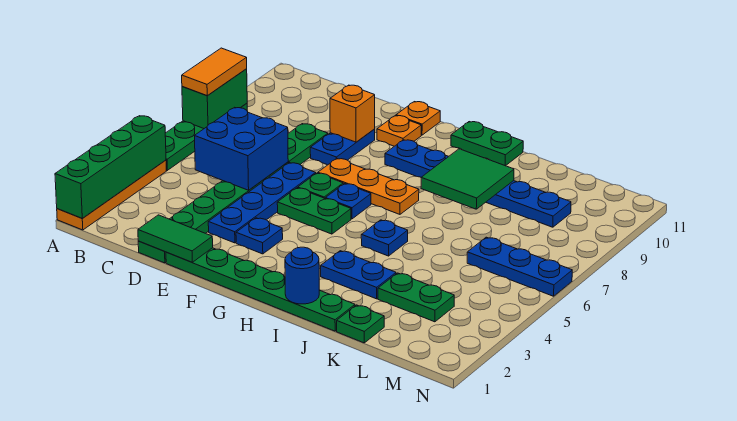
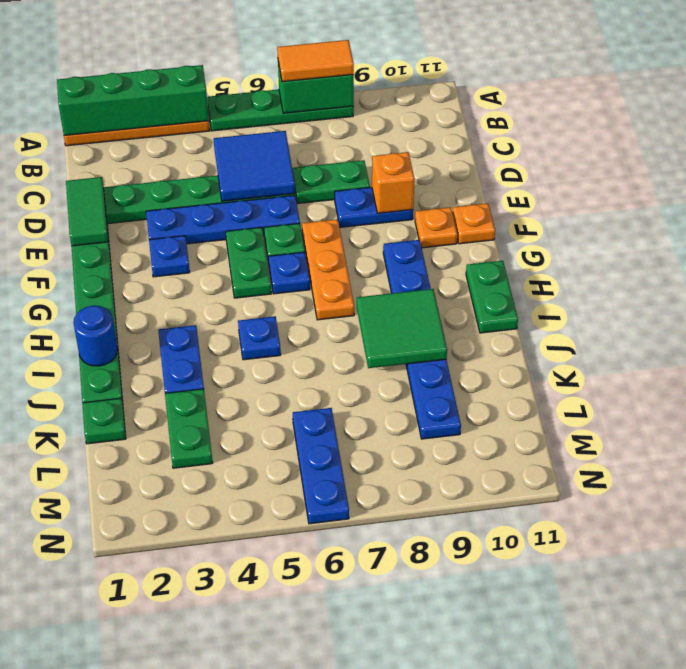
blue brick C5:D6 level 2 -> blue tile C5:D6 level 2

